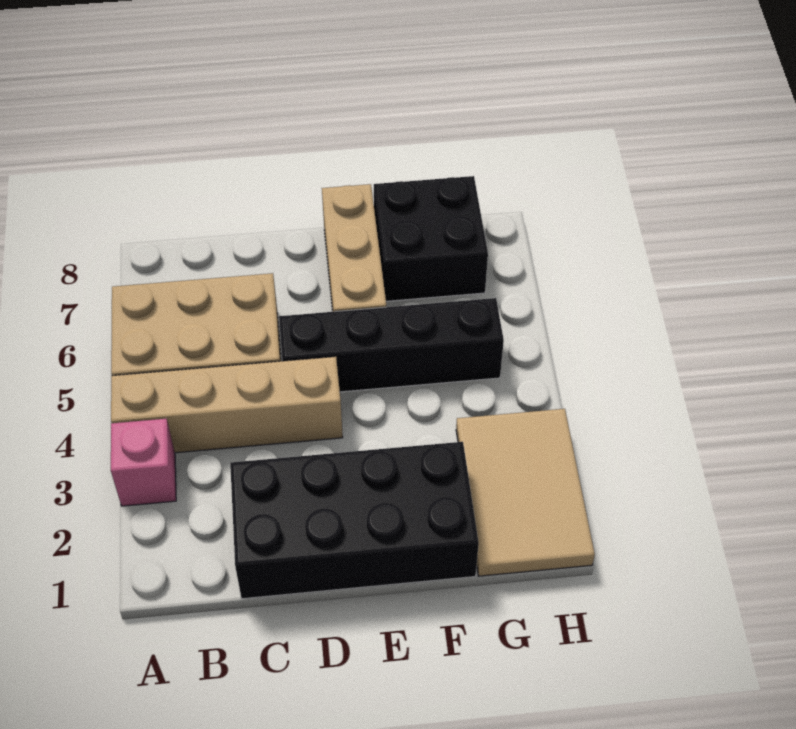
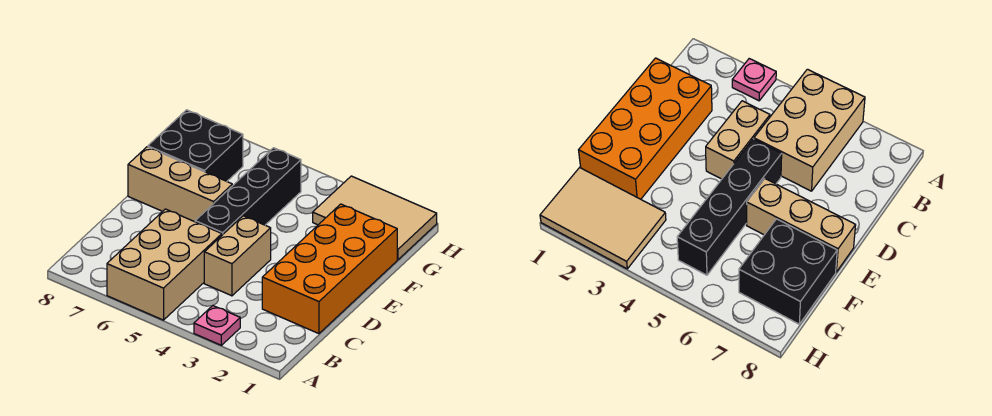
pink brick A3 level 1 -> pink plate A3 level 1
tan brick A4:D4 level 1 -> tan brick C4:D4 level 1
black brick C1:F2 level 1 -> orange brick C1:F2 level 1

